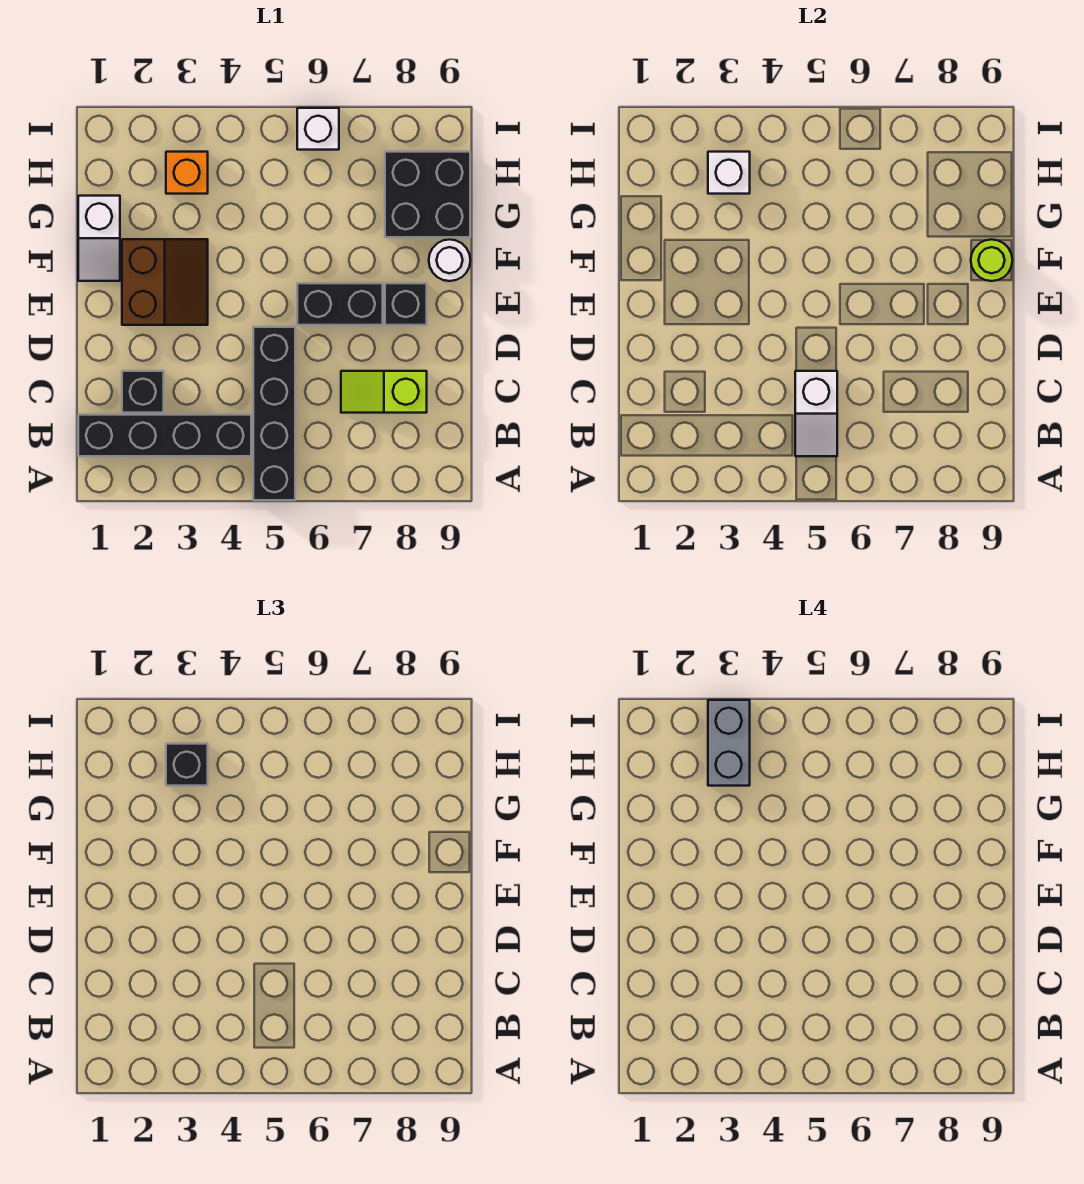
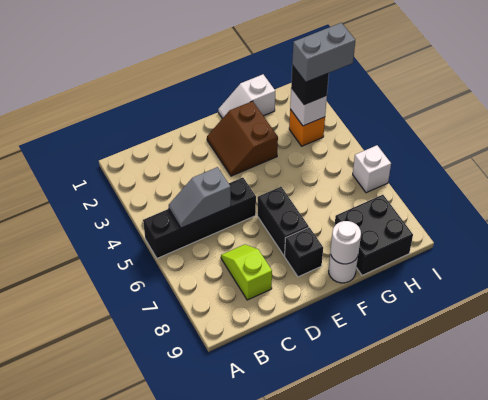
black brick B1:B4 level 1 -> none
white slope B5:C5 level 2 top C -> grey slope B5:C5 level 2 top C
black brick C2 level 1 -> none
brown slope E2:F3 level 1 top 2 -> brown slope E2:F3 level 1 top F
lime round brick F9 level 2 -> white round brick F9 level 2

